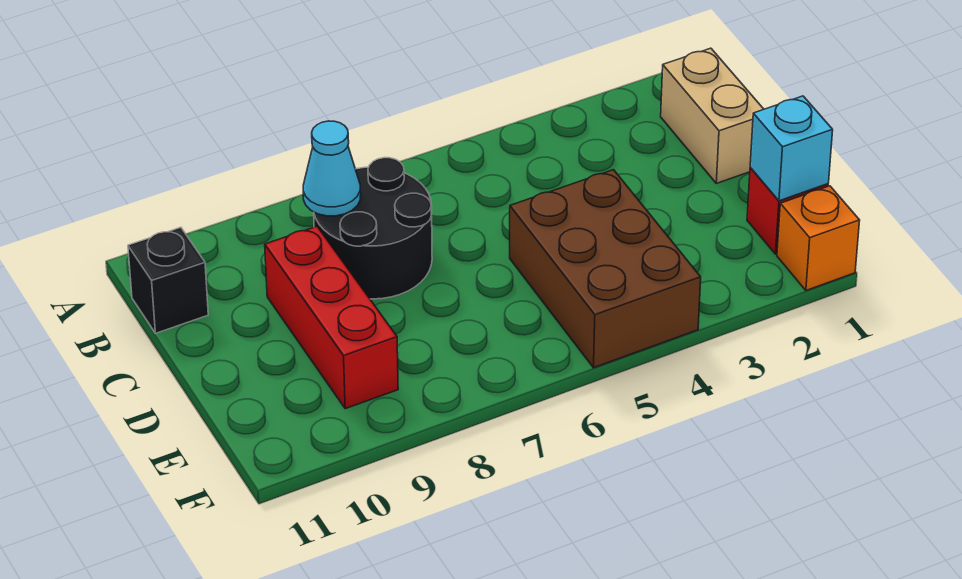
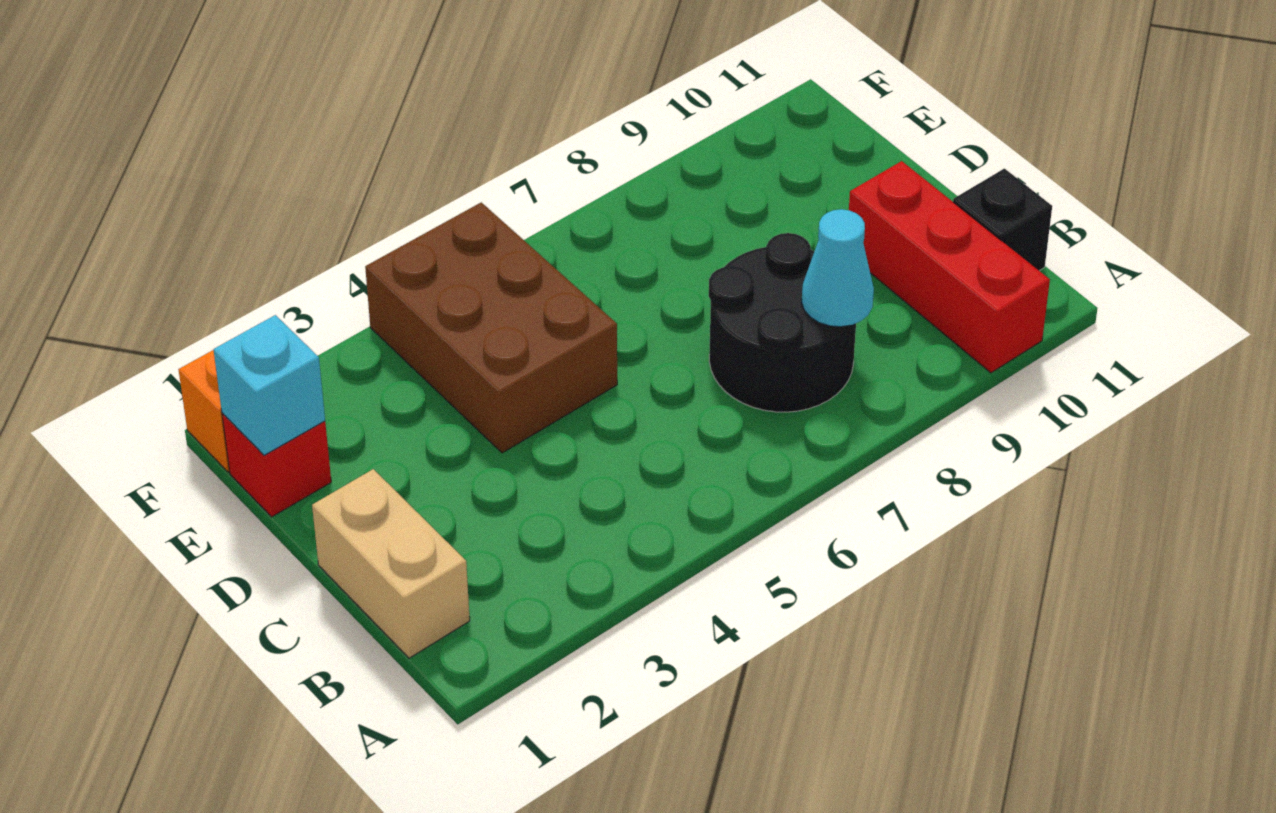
red brick C9:E9 level 1 -> red brick A10:C10 level 1

